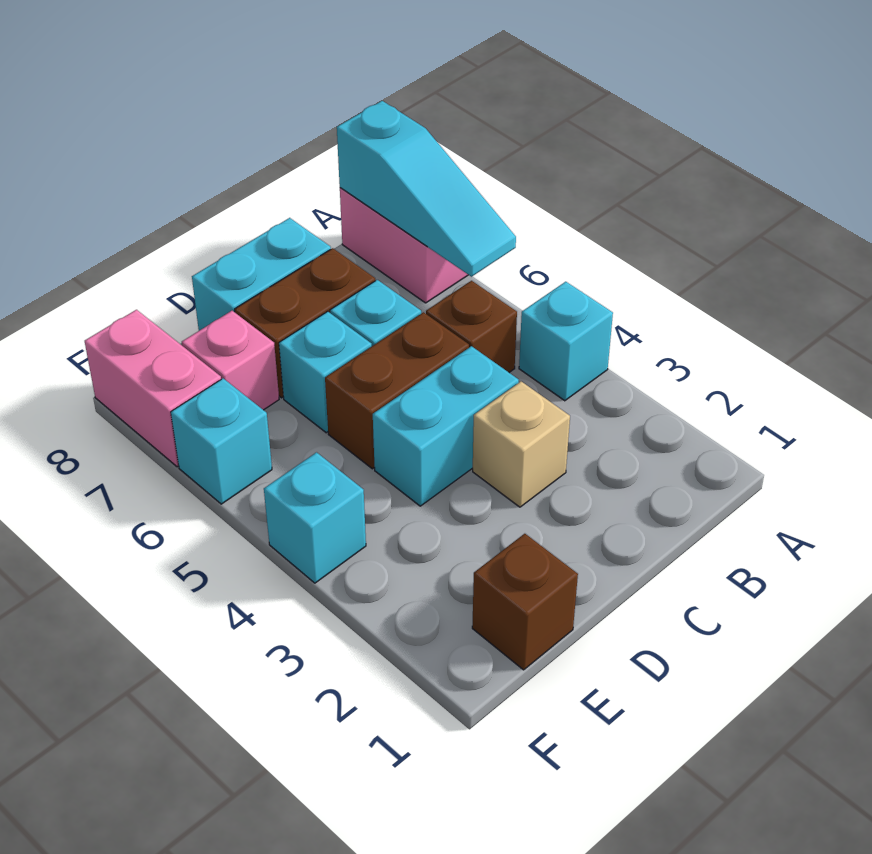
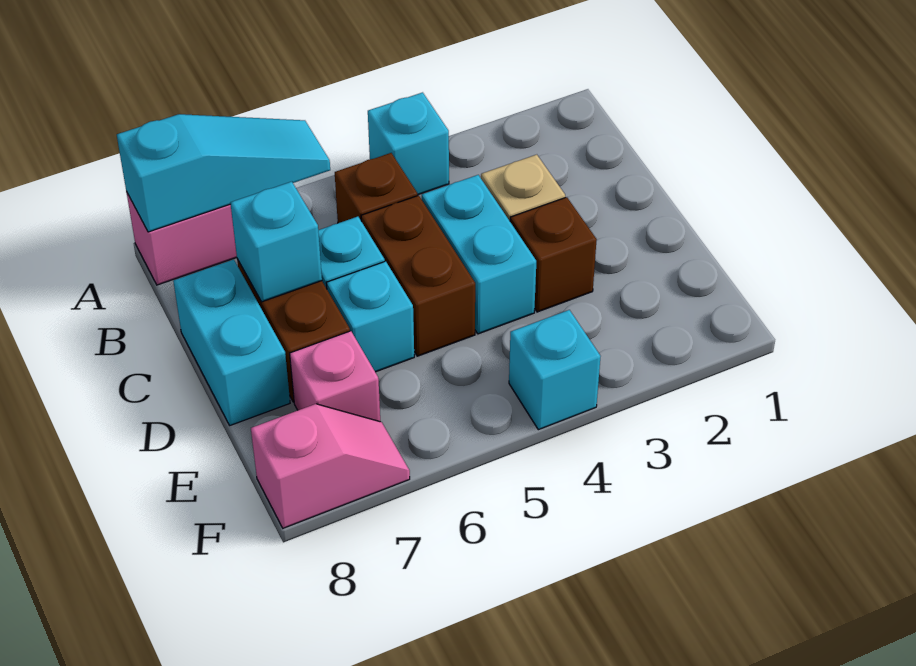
brown brick E1 level 1 -> brown brick D3 level 1
cyan brick F6 level 1 -> cyan brick C7 level 2
pink brick F7:F8 level 1 -> pink slope F7:F8 level 1 top 8

